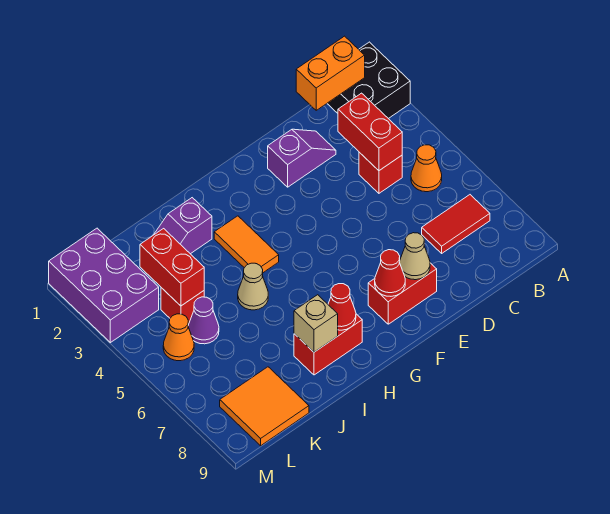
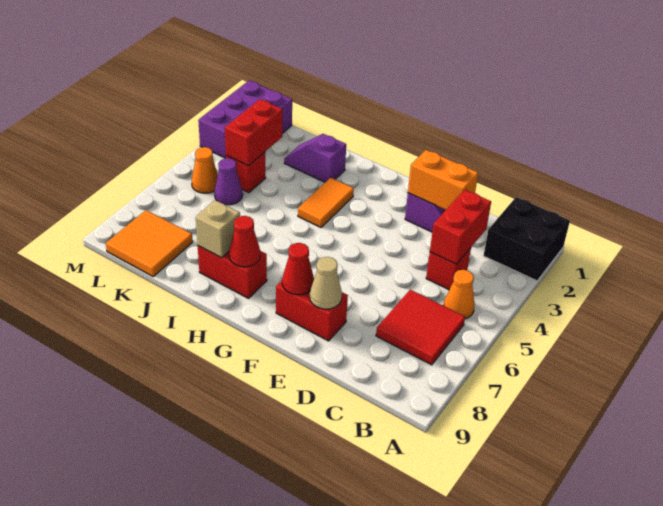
orange brick B1:C1 level 2 -> orange brick D2:E2 level 2
red tile B7:C7 level 1 -> red tile B6:C7 level 1
tan cone I5 level 1 -> none

